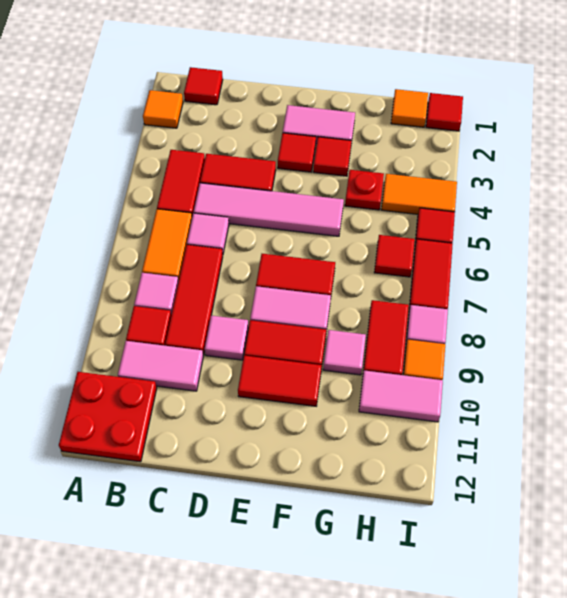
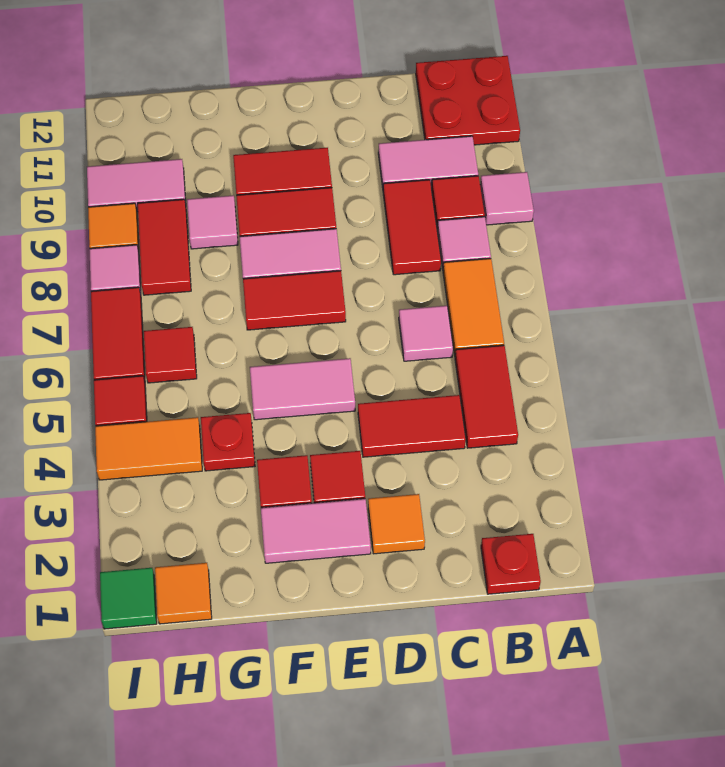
orange tile A2 level 1 -> orange tile D2 level 1
red tile B1 level 1 -> red plate B1 level 1
pink tile C5:F5 level 1 -> pink tile E5:F5 level 1
red tile C7:C9 level 1 -> red tile C8:C9 level 1
pink tile D9 level 1 -> pink tile A9 level 1
red tile I1 level 1 -> green tile I1 level 1

